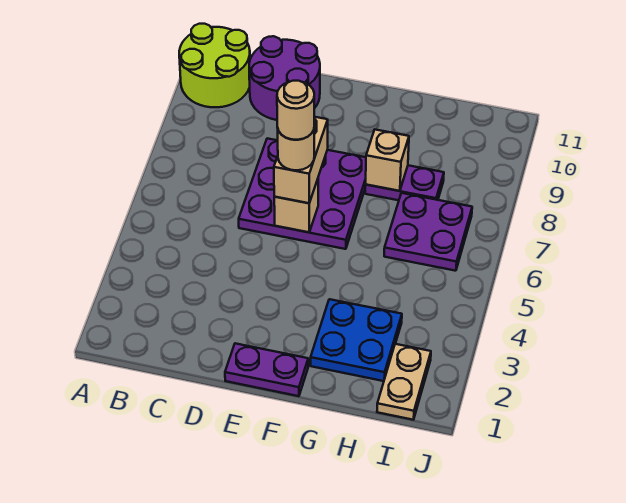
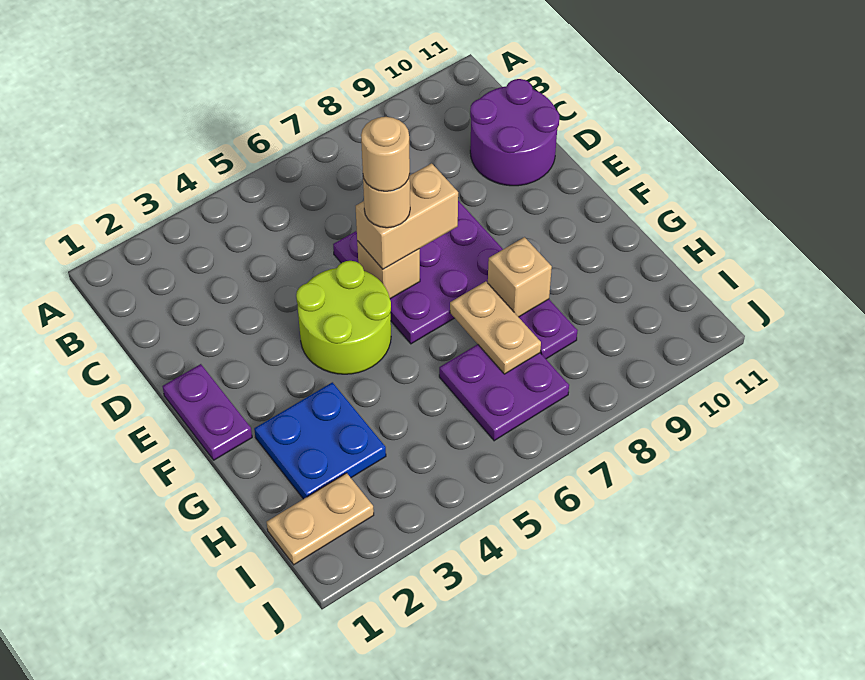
lime round brick A10:B11 level 1 -> lime round brick E4:F5 level 1
none -> tan plate G7:H7 level 2

